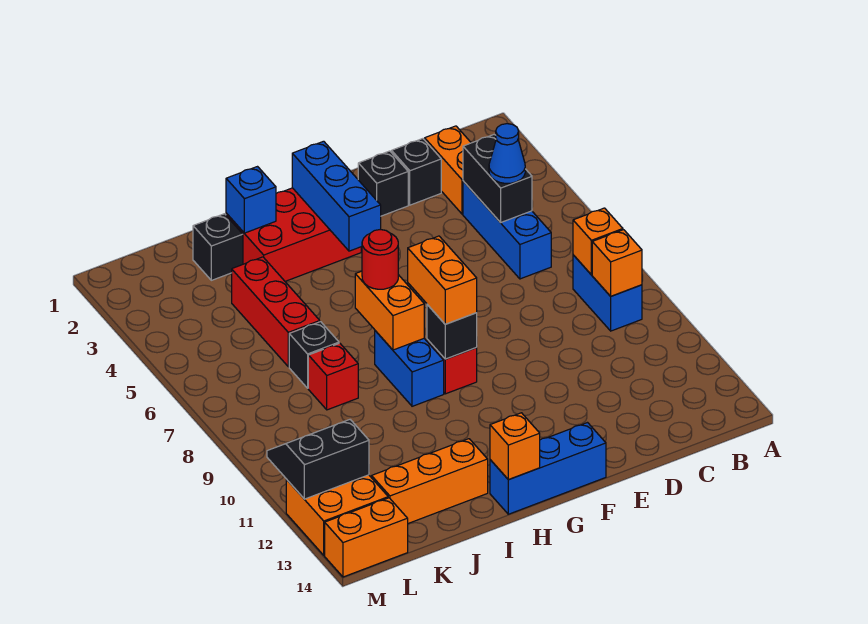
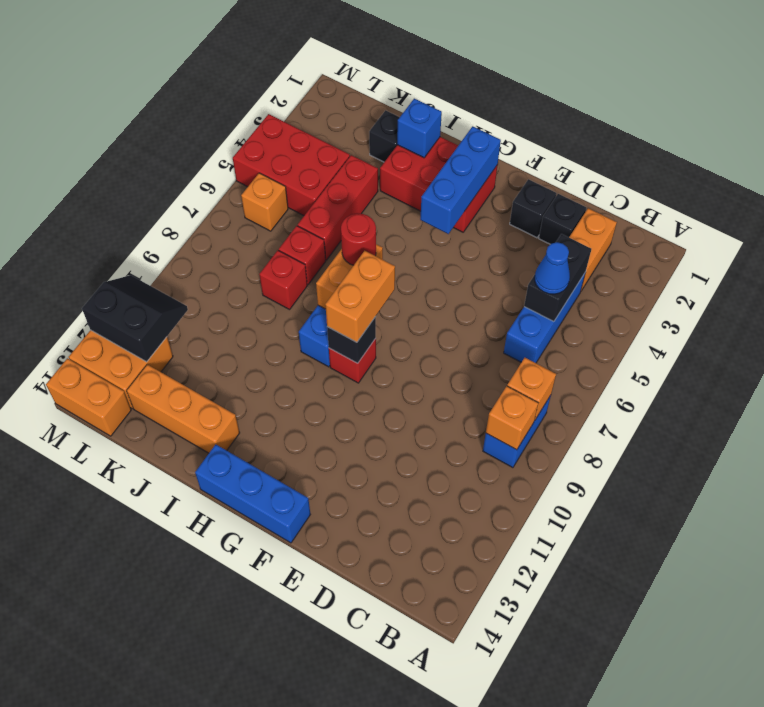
orange brick H14 level 2 -> orange brick L6 level 1
black brick J7 level 1 -> red brick J7 level 1
none -> red brick K4:M5 level 1

